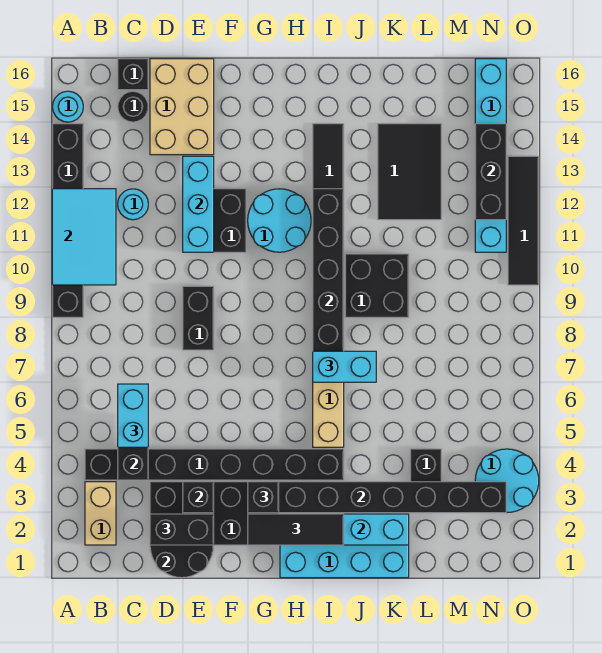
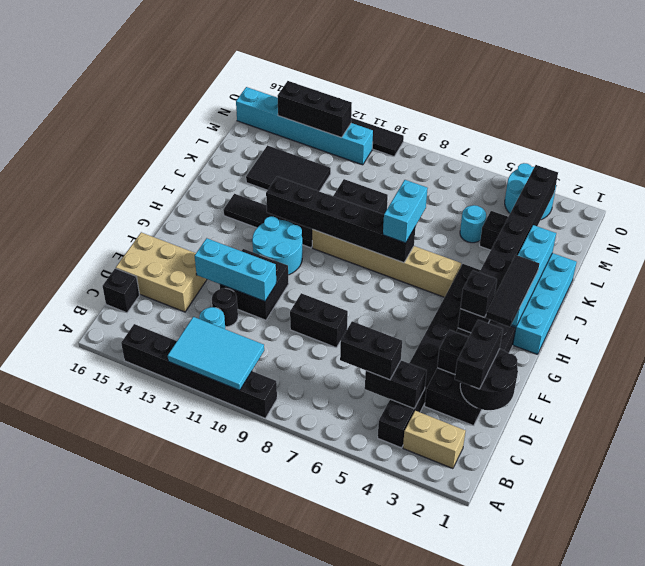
cyan round brick A15 level 1 -> cyan round brick L5 level 1
cyan brick C5:C6 level 3 -> black brick C5:C6 level 3
black round brick C15 level 1 -> black round brick D12 level 1

